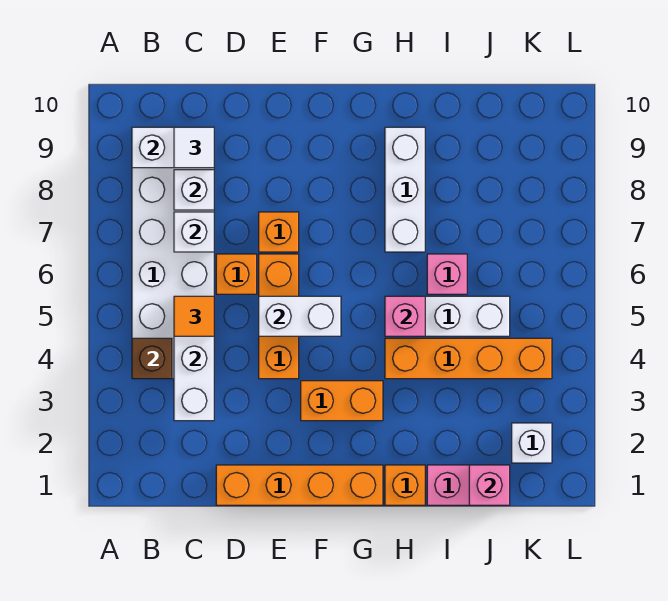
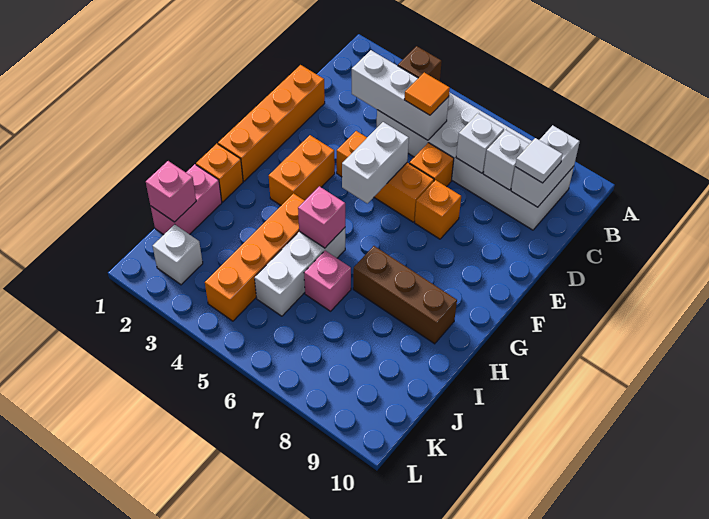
white brick H7:H9 level 1 -> brown brick H7:H9 level 1

